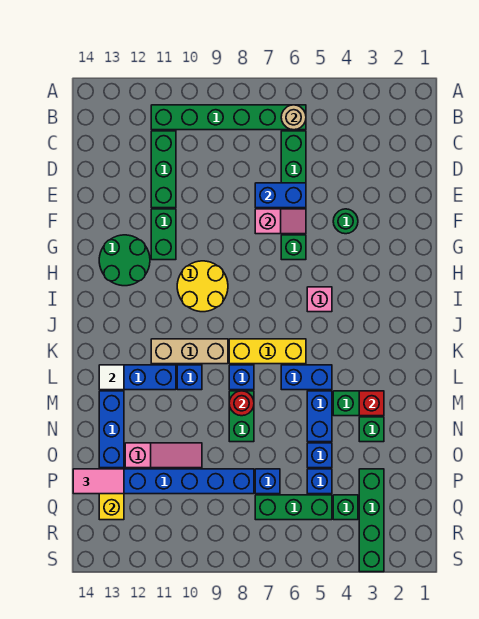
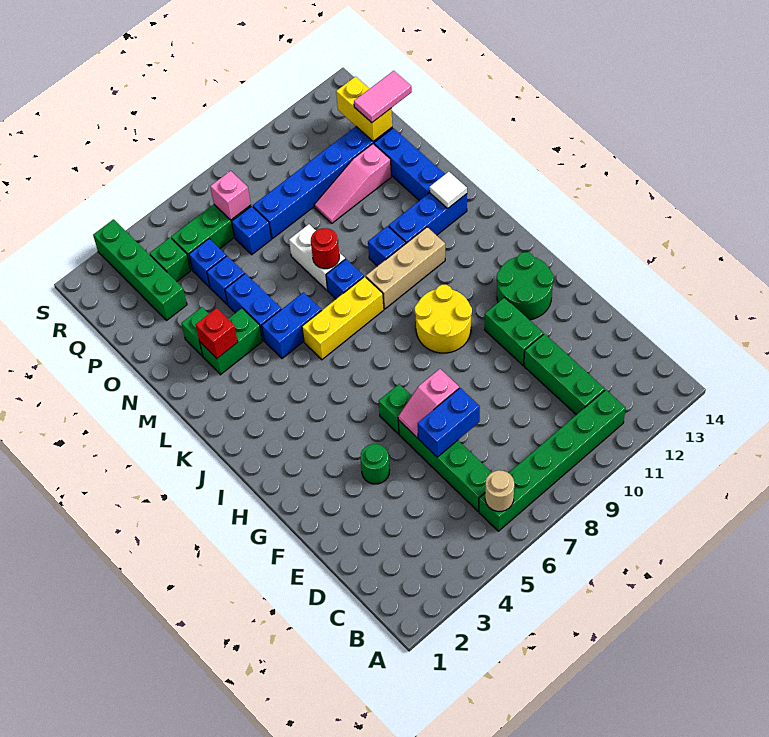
pink brick I5 level 1 -> pink brick Q7 level 2
green brick M8:N8 level 1 -> white brick M8:N8 level 1

